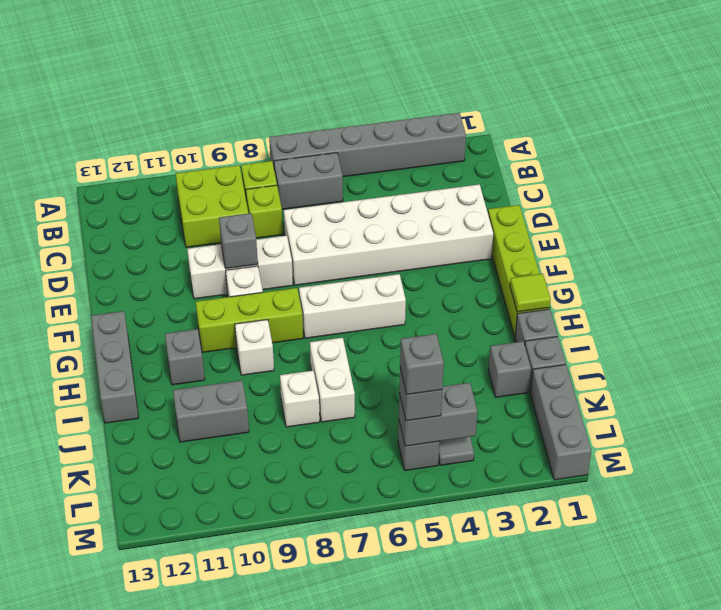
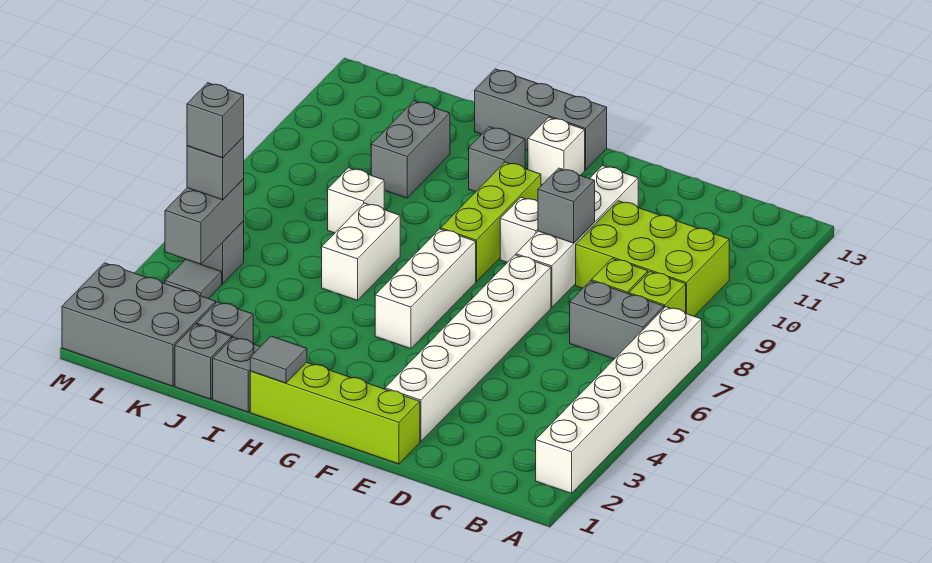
grey brick A2:A7 level 1 -> white brick A2:A7 level 1
grey brick B6:B7 level 1 -> grey brick B7:C7 level 1
lime brick B9:C10 level 1 -> lime brick B9:D10 level 1
white brick D2:E7 level 1 -> white brick E2:E7 level 1
white brick E8:E10 level 1 -> white brick E8:E11 level 1
lime tile H1 level 2 -> grey tile H1 level 2
white brick H9 level 1 -> white brick G12 level 1
white brick I7:J7 level 1 -> white brick I6:I7 level 1
grey brick K1:M1 level 1 -> grey brick K1:M2 level 1

